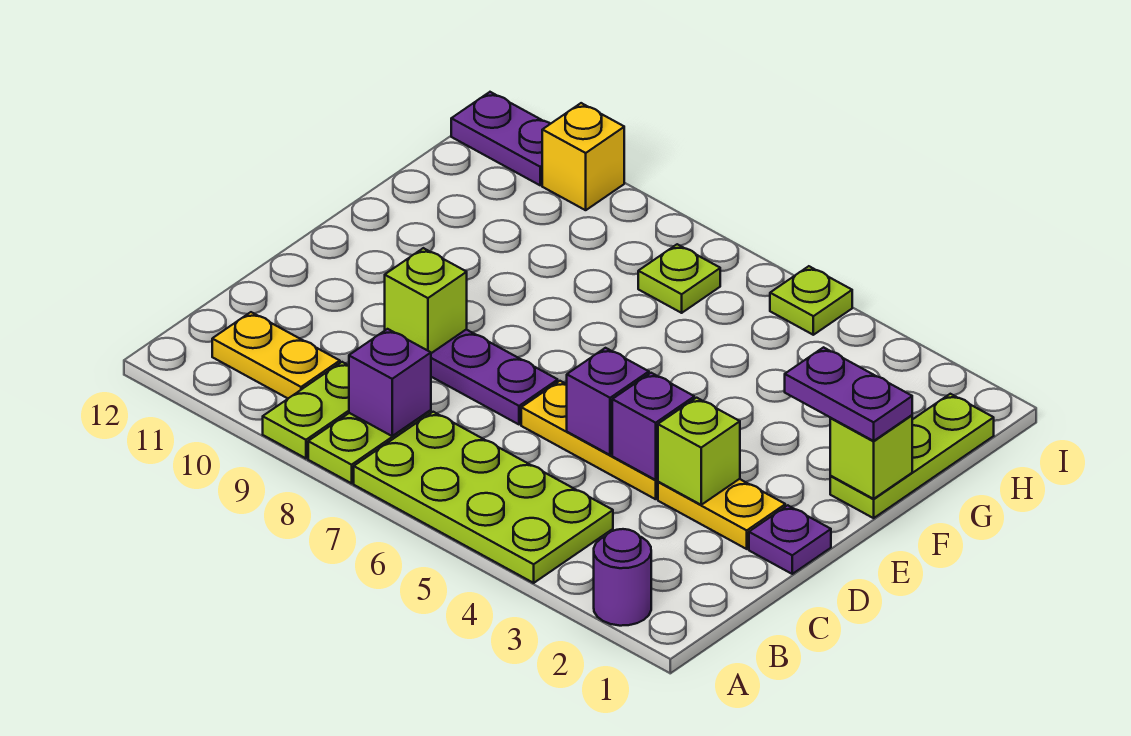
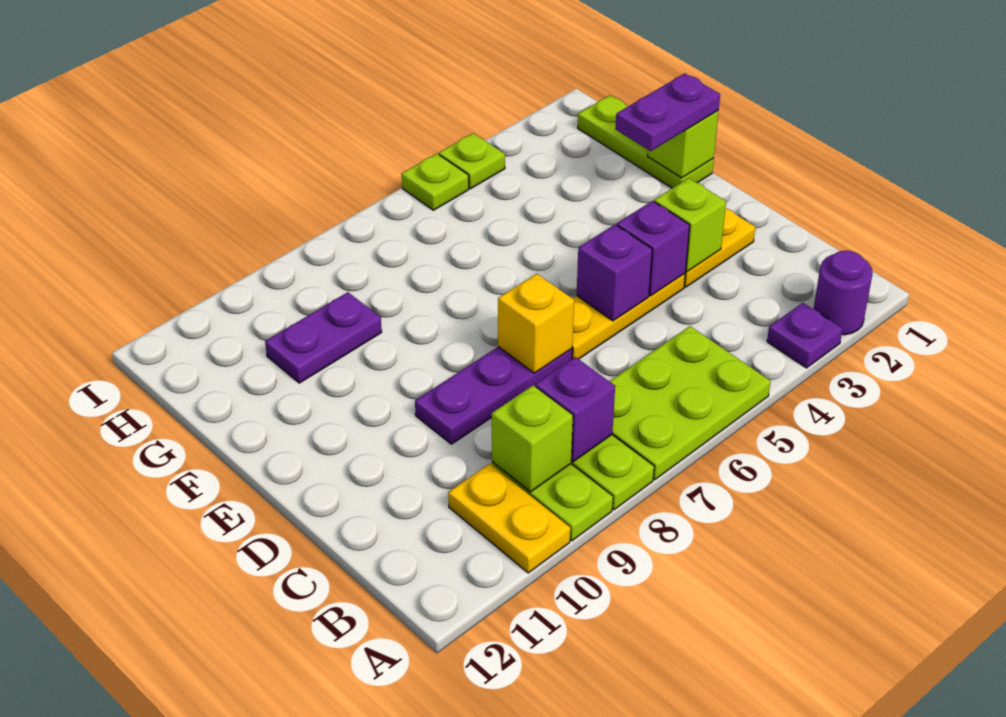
lime plate A4:B7 level 1 -> lime plate A5:B7 level 1
yellow plate B10:B11 level 1 -> yellow plate A10:B10 level 1
purple plate D1 level 1 -> purple plate A3 level 1
lime brick D9 level 2 -> lime brick B9 level 2
lime plate H7 level 1 -> lime plate I4 level 1
yellow brick I10 level 1 -> yellow brick D7 level 2
purple plate I11:I12 level 1 -> purple plate G9:G10 level 1

